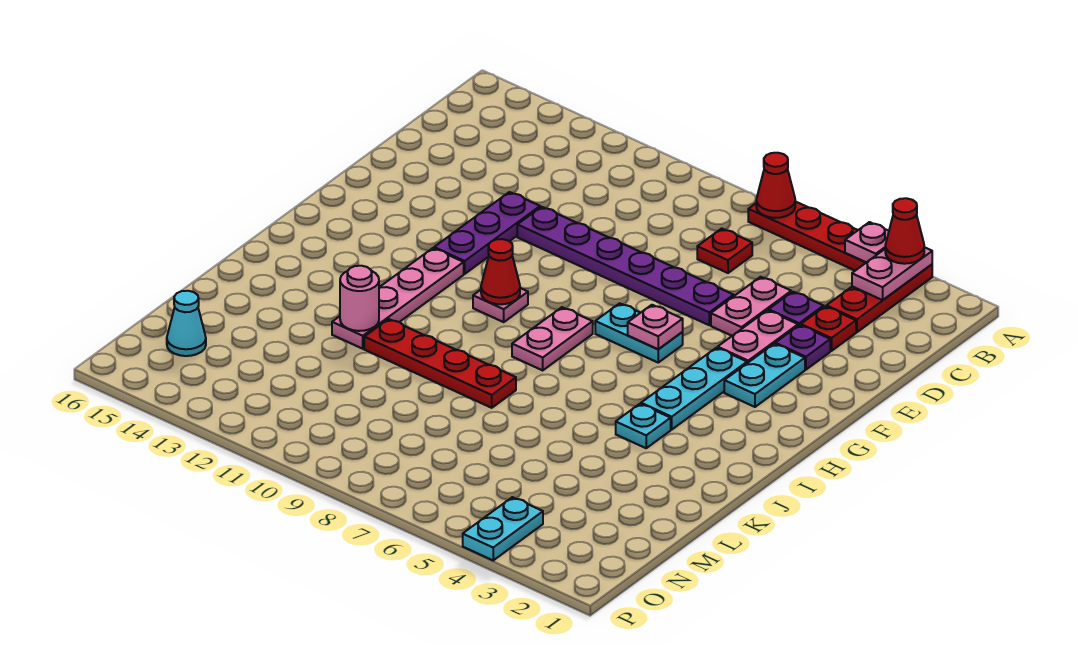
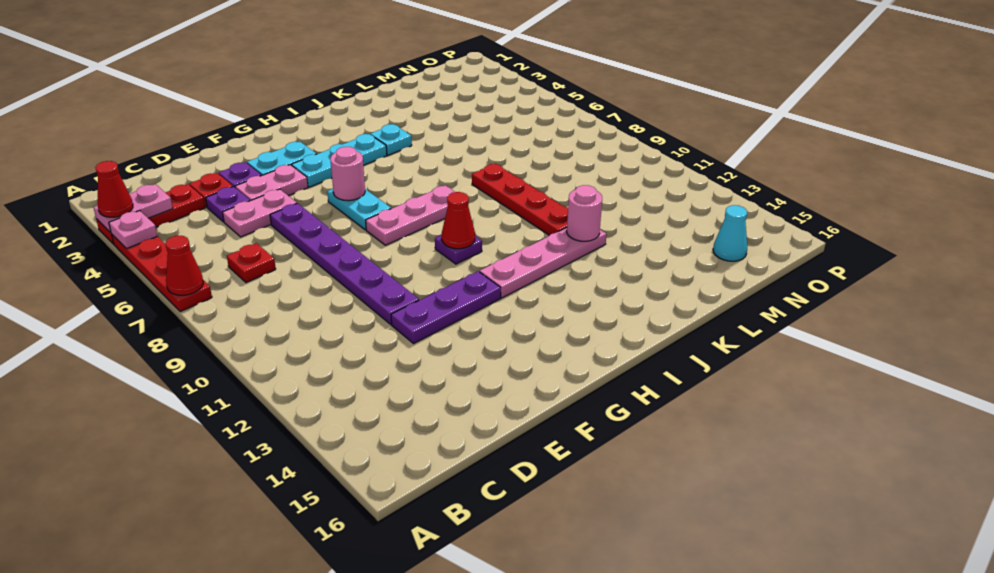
pink plate G6 level 2 -> pink round brick G6 level 2
pink plate H8:I8 level 1 -> pink plate G8:I8 level 1
pink plate H10 level 1 -> purple plate H10 level 1
cyan plate O4:P4 level 1 -> none

